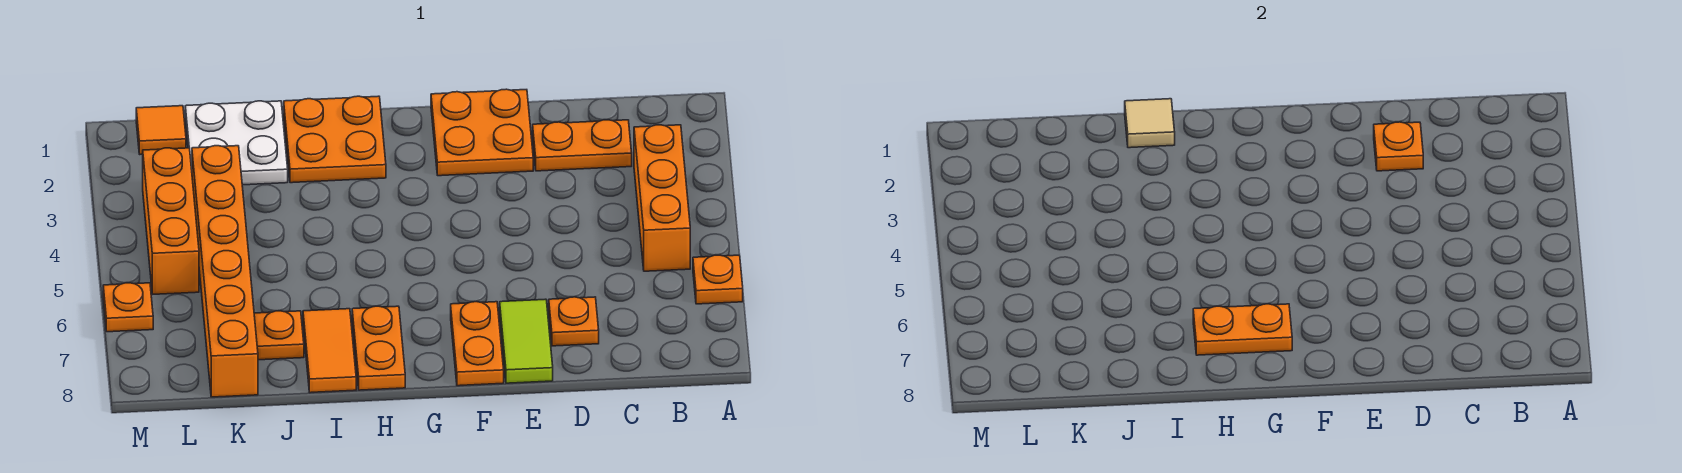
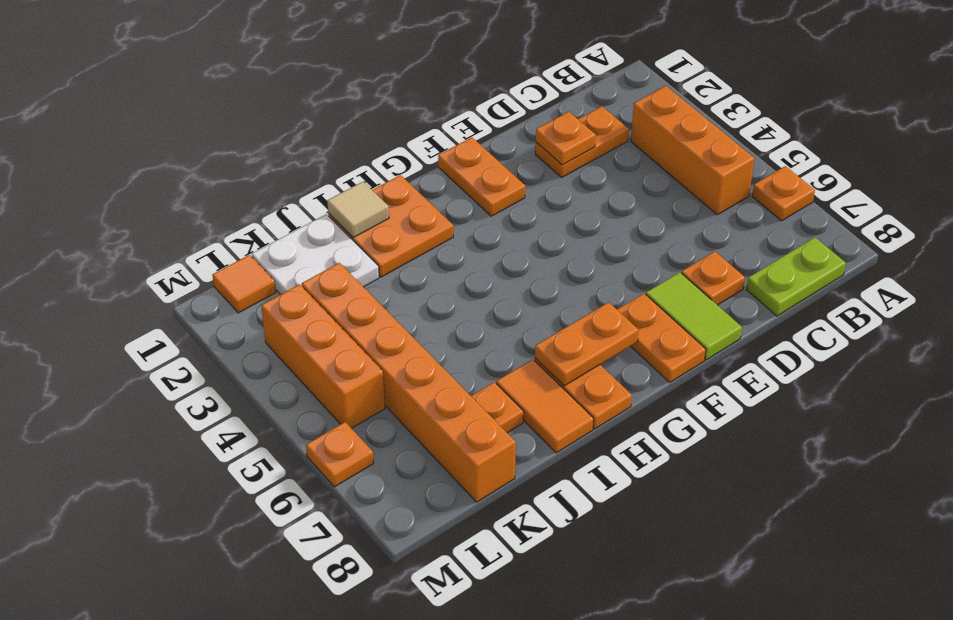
none -> lime plate B8:C8 level 1
orange plate E1:F2 level 1 -> orange plate F1:F2 level 1

